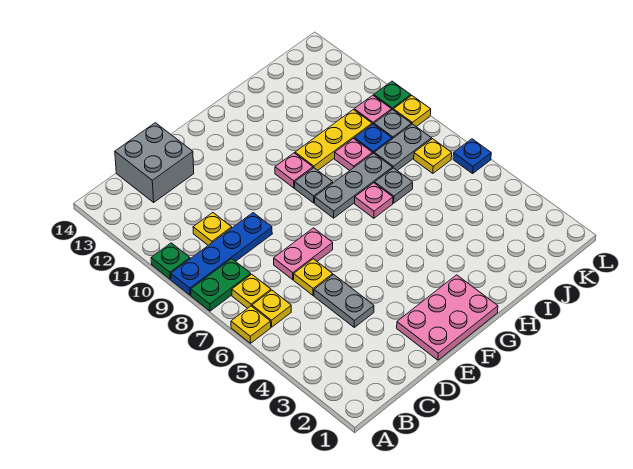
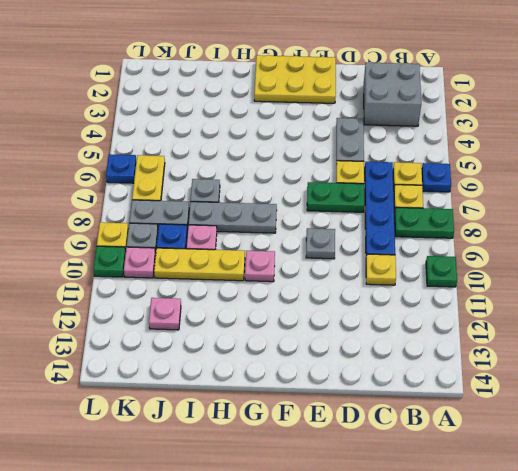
yellow plate A6 level 1 -> blue plate A6 level 1
blue plate A9:D9 level 1 -> blue plate C6:C9 level 1
grey brick C13:D14 level 1 -> grey brick B2:C3 level 1
pink plate D7:E7 level 1 -> green plate D7:E7 level 1
pink plate E1:G2 level 1 -> yellow plate E1:G2 level 1
grey plate G9 level 1 -> grey plate E9 level 1
pink plate H7 level 1 -> pink plate J12 level 1
yellow plate K7 level 1 -> yellow plate K6:K7 level 1

